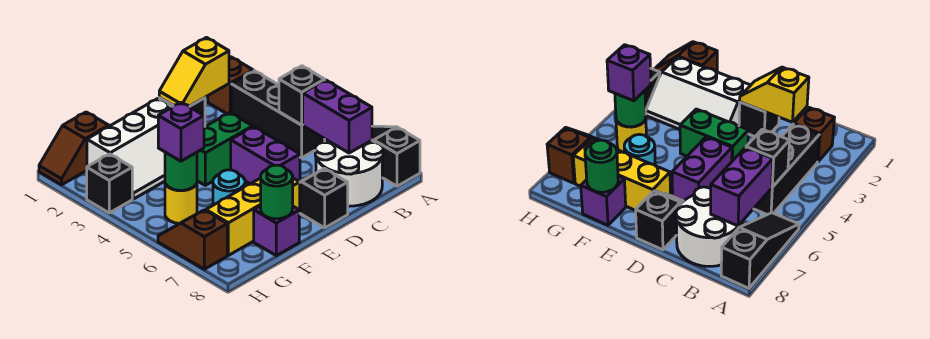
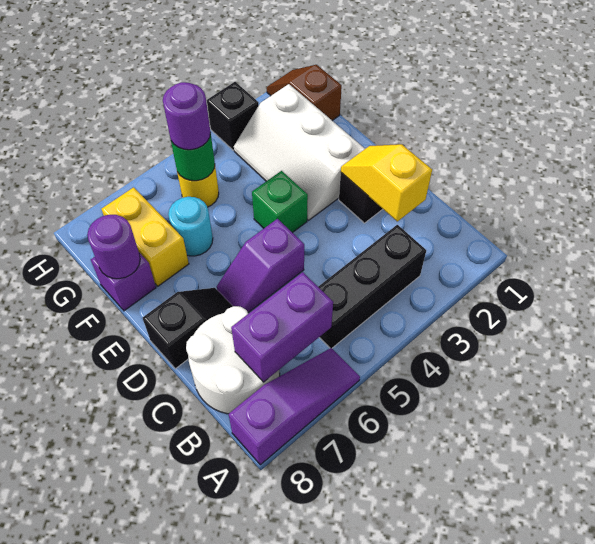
black slope A6:A8 level 1 top 8 -> purple slope A6:A8 level 1 top 8
brown brick B2 level 1 -> none
black brick B5 level 2 -> none
green brick D4:E4 level 1 -> green brick E4 level 1
purple brick D5:D6 level 1 -> purple slope D5:D6 level 1 top 5
yellow brick E7:G7 level 1 -> yellow brick F7:G7 level 1
green round brick F8 level 2 -> purple round brick F8 level 2
purple brick G5 level 3 -> purple round brick G5 level 3
brown slope H6:H7 level 1 top 7 -> none

